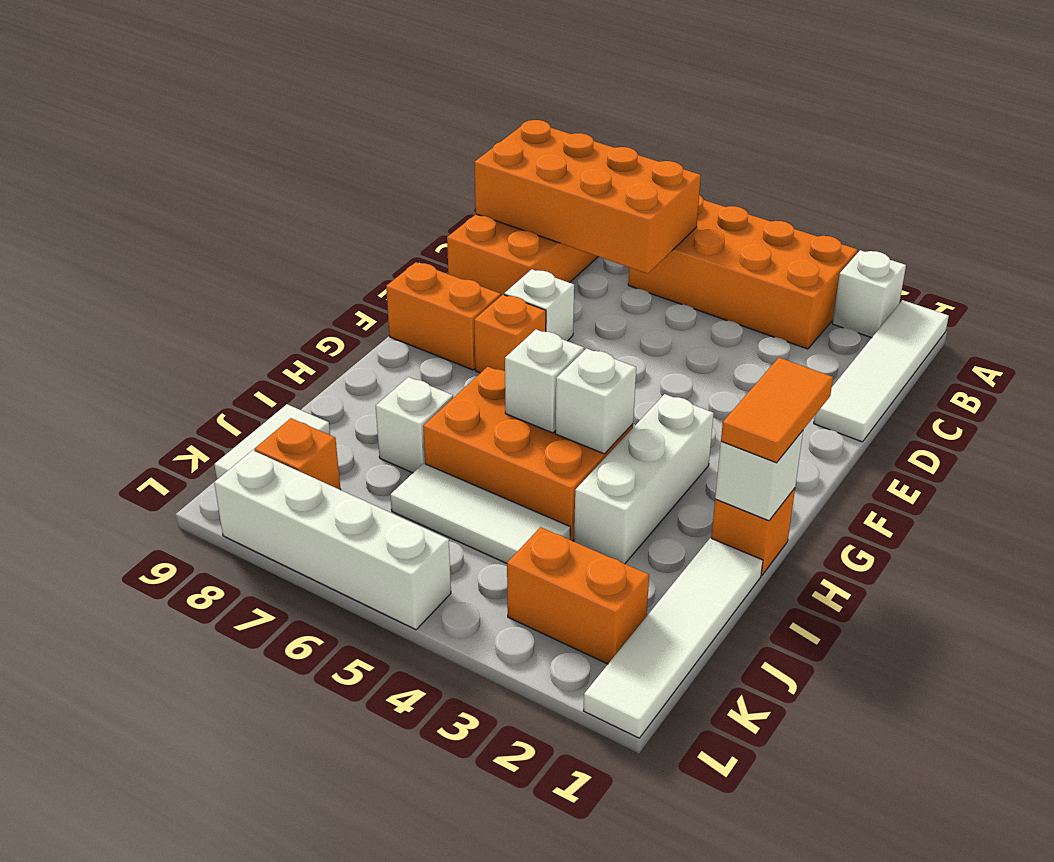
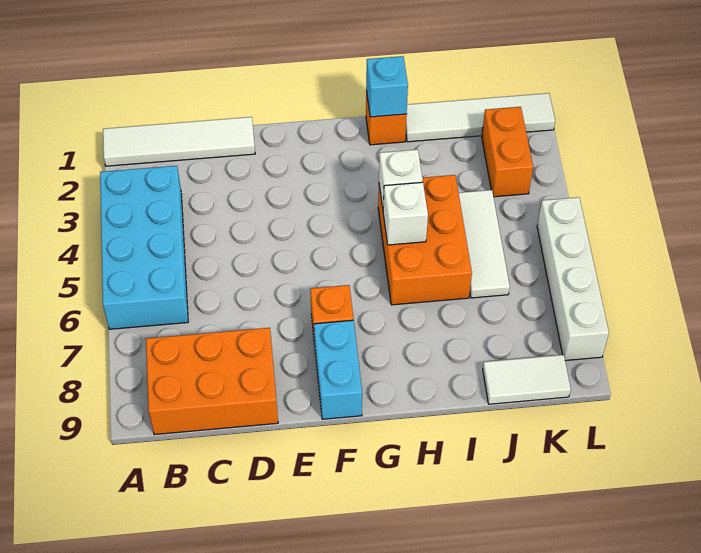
white brick A2 level 1 -> none
orange brick A3:B6 level 1 -> cyan brick A3:B6 level 1
orange brick B6:C9 level 2 -> none
white brick E7 level 1 -> none
orange brick F8:F9 level 1 -> cyan brick F8:F9 level 1
orange tile G1:H1 level 3 -> none
white brick G3:I3 level 1 -> none
white brick H1 level 2 -> cyan brick H1 level 2
white brick I7 level 1 -> none
orange brick K8 level 1 -> none

